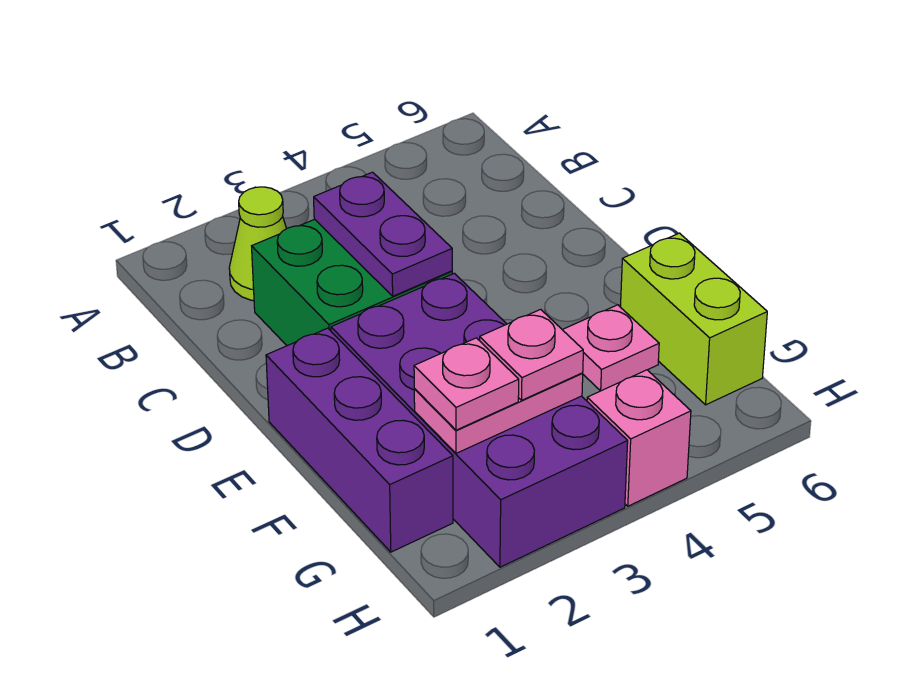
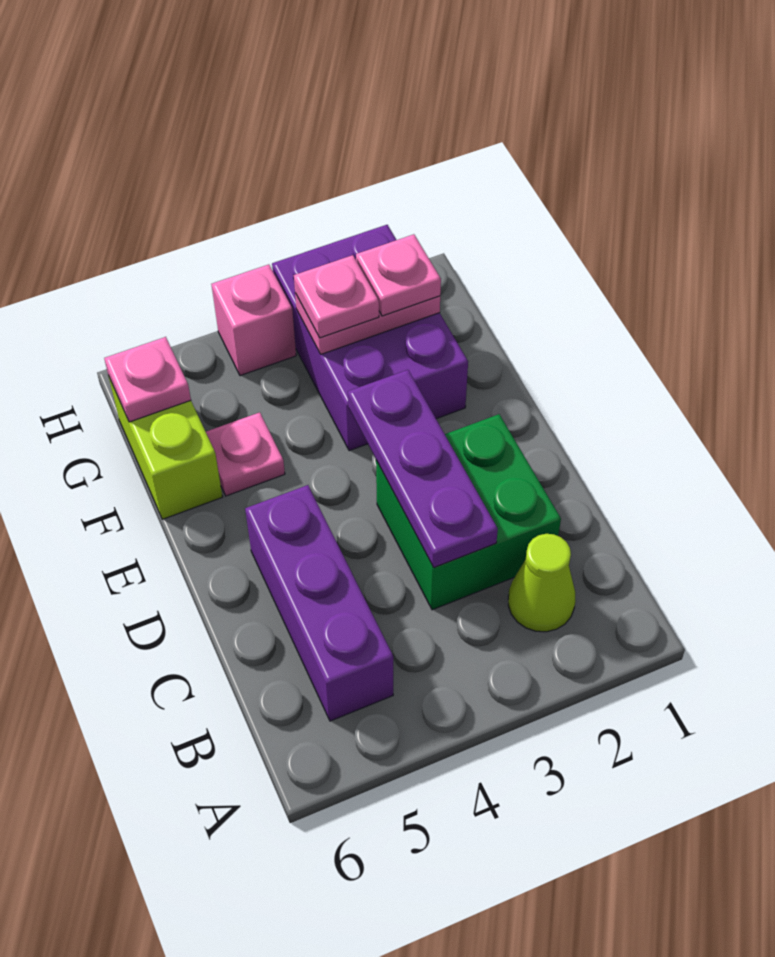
purple plate C3:D3 level 2 -> purple plate C3:E3 level 2
purple brick E1:G1 level 1 -> purple brick B5:D5 level 1
purple brick E2:H3 level 1 -> purple brick F2:H3 level 1
none -> pink plate G6 level 2

